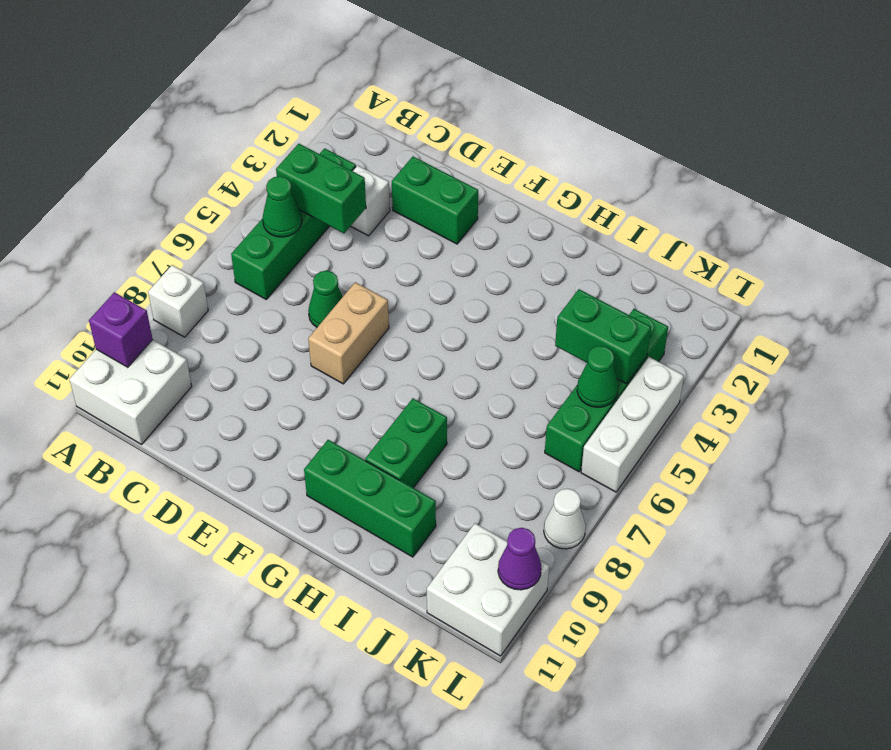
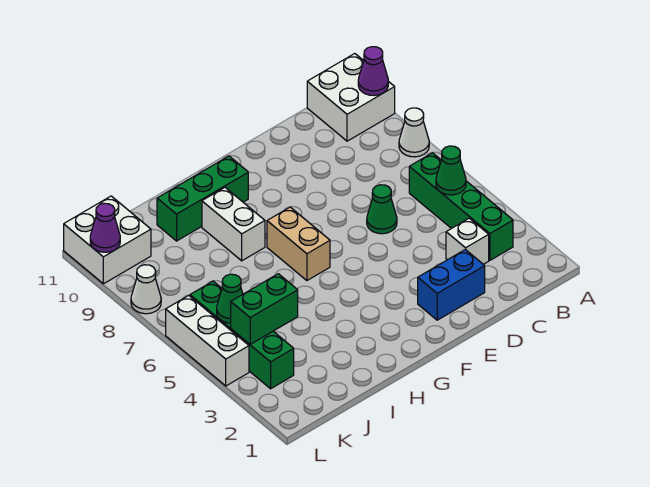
white brick A8 level 1 -> white cone A8 level 1
purple brick A10 level 2 -> purple cone A10 level 2
green brick B4:C4 level 2 -> none
green brick D2:E2 level 1 -> blue brick D2:E2 level 1
tan brick E6:E7 level 1 -> tan brick G6:G7 level 1
green brick H8:H9 level 1 -> white brick H8:H9 level 1

